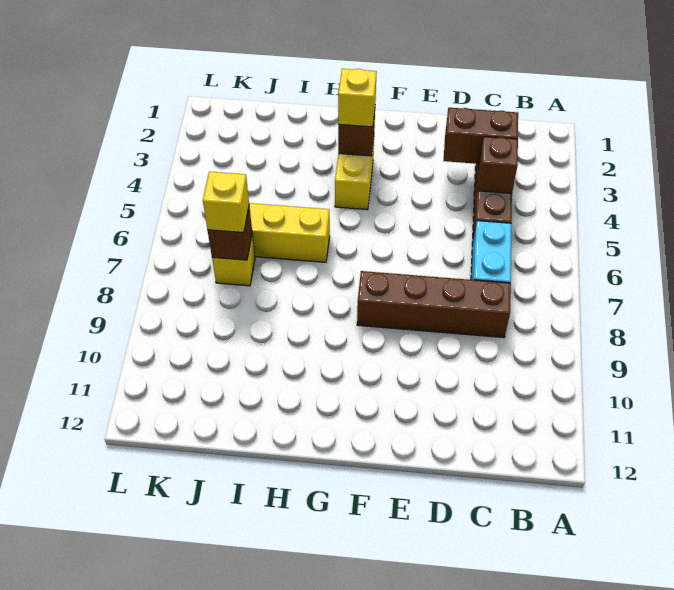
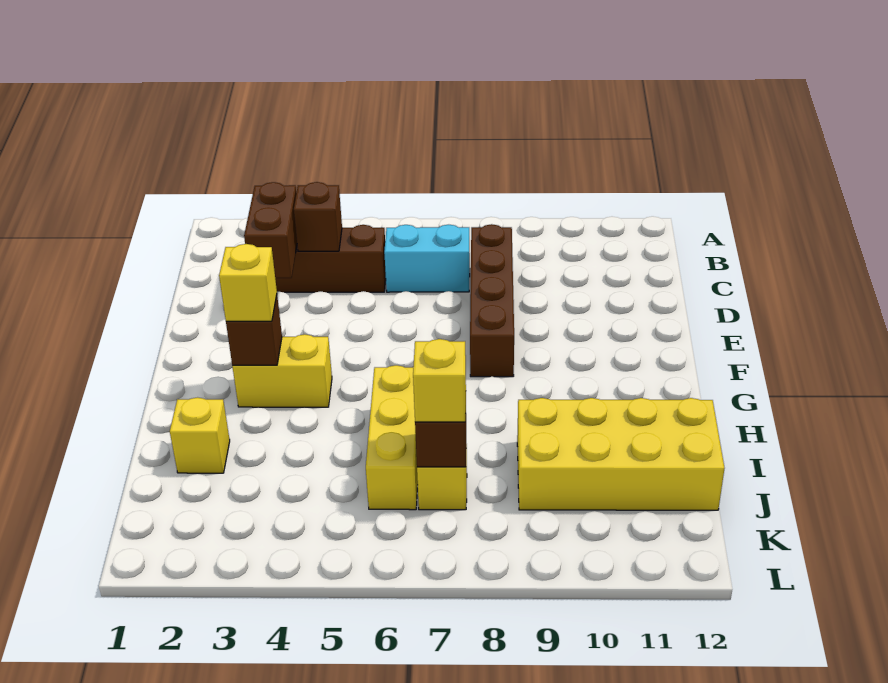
none -> yellow brick I2 level 1
none -> yellow brick I9:J12 level 1

